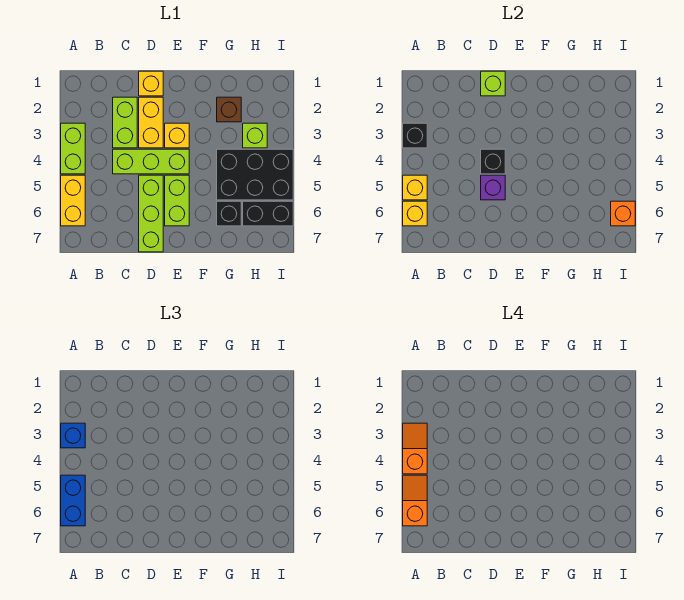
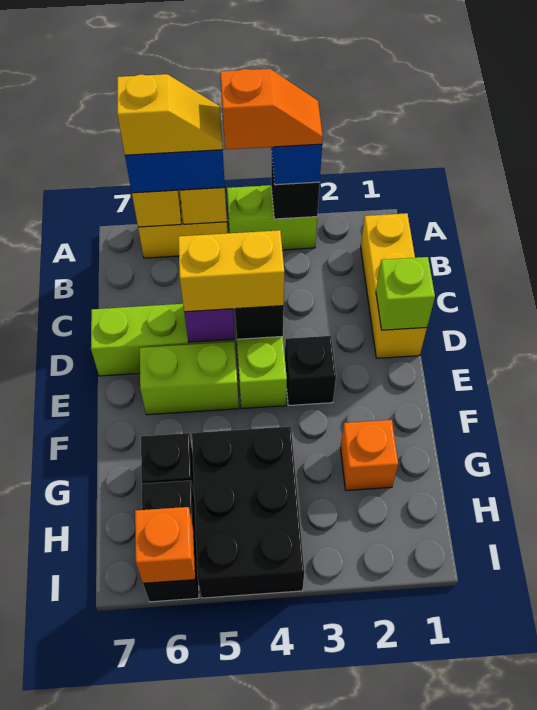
orange slope A5:A6 level 4 top 6 -> yellow slope A5:A6 level 4 top 6
lime brick C2:C3 level 1 -> none
yellow brick D1 level 1 -> yellow brick B1:D1 level 1
yellow brick D2:D3 level 1 -> yellow brick D4:D5 level 3
yellow brick E3 level 1 -> black brick E3 level 1
brown brick G2 level 1 -> orange brick G2 level 1
lime brick H3 level 1 -> none

